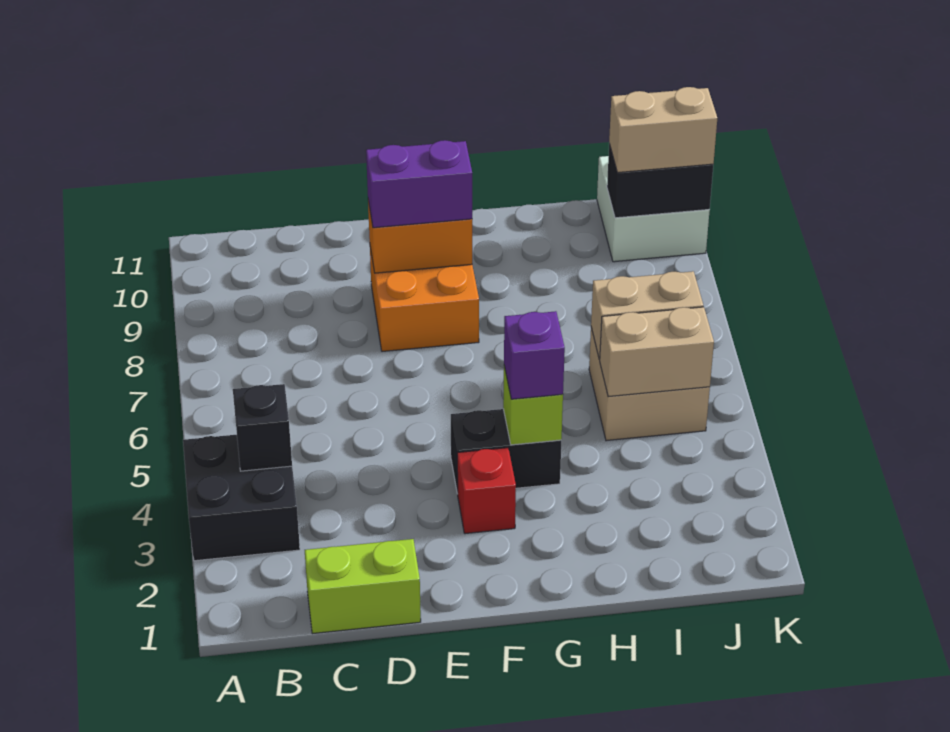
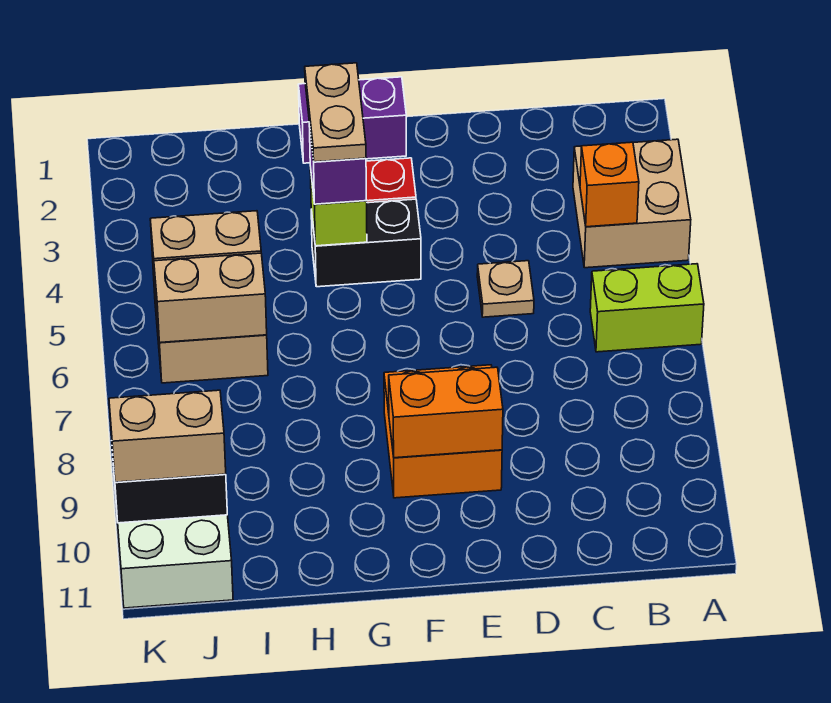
black brick A3:B4 level 1 -> tan brick A3:B4 level 1
black brick B4 level 2 -> orange brick B4 level 2
lime brick C1:D1 level 1 -> lime brick A6:B6 level 1
none -> tan plate D5 level 1
purple brick E9:F9 level 3 -> purple brick F1:G1 level 1
none -> tan plate G3:G4 level 4

